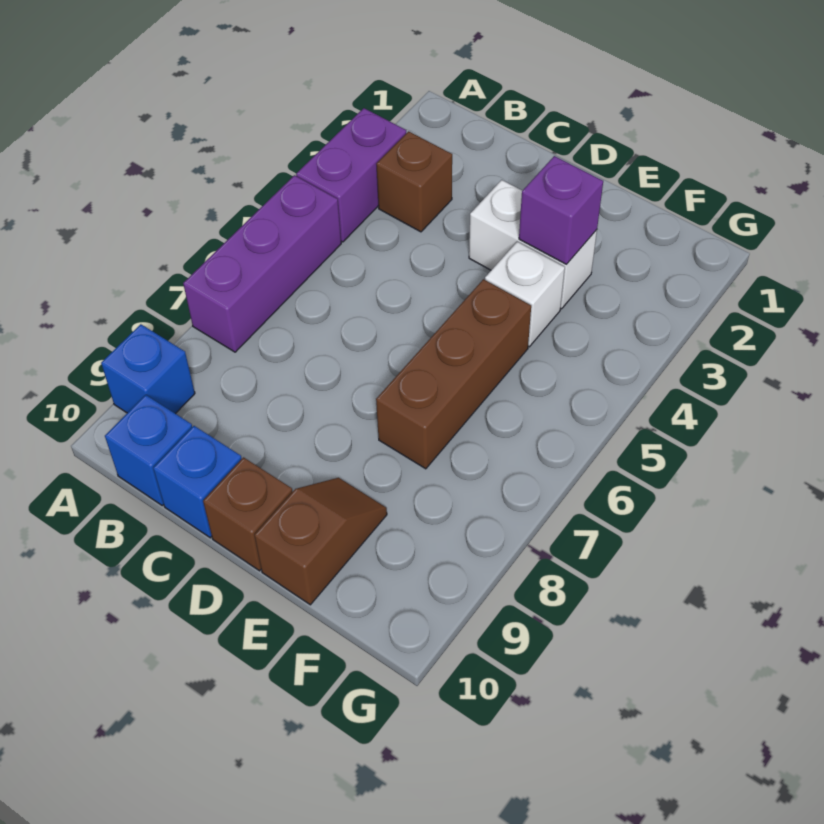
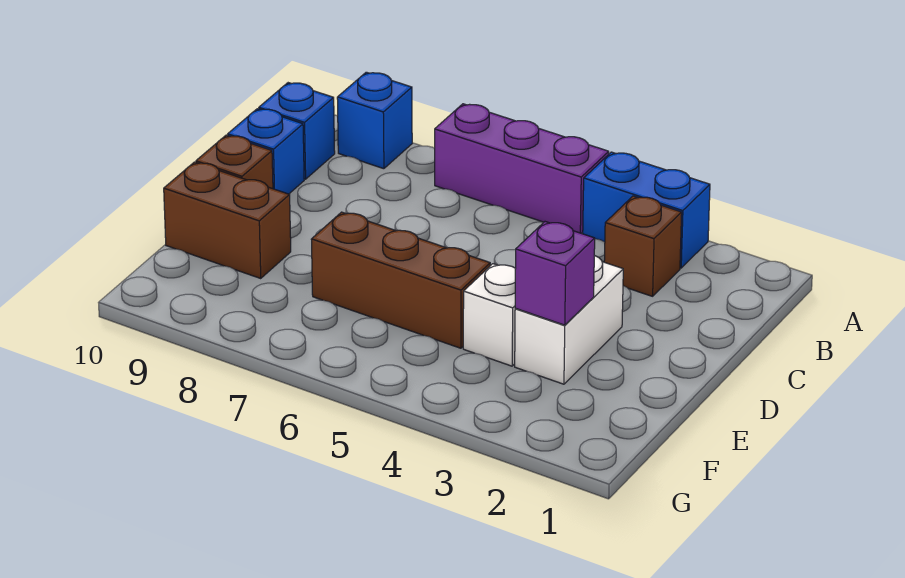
purple brick A3:A4 level 1 -> blue brick A3:A4 level 1
brown slope E9:E10 level 1 top 10 -> brown brick E9:E10 level 1

